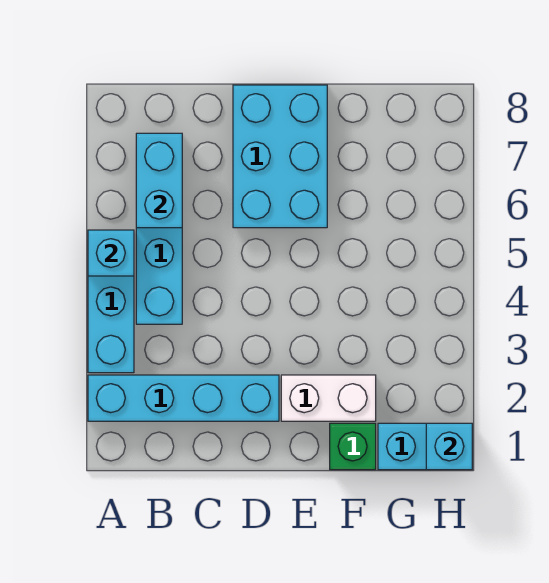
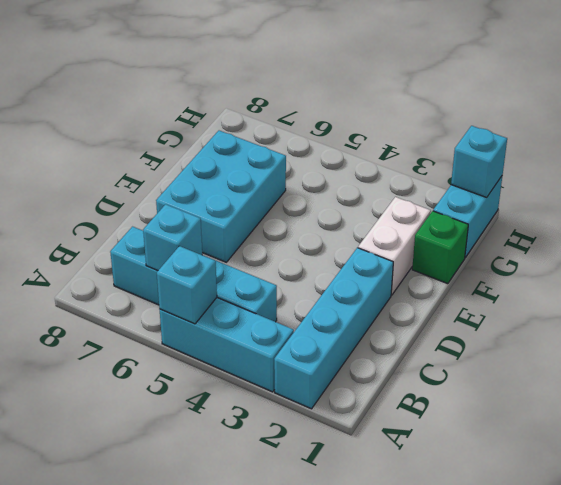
cyan brick B6:B7 level 2 -> cyan brick B6 level 2
cyan brick D6:E8 level 1 -> cyan brick D6:F7 level 1

